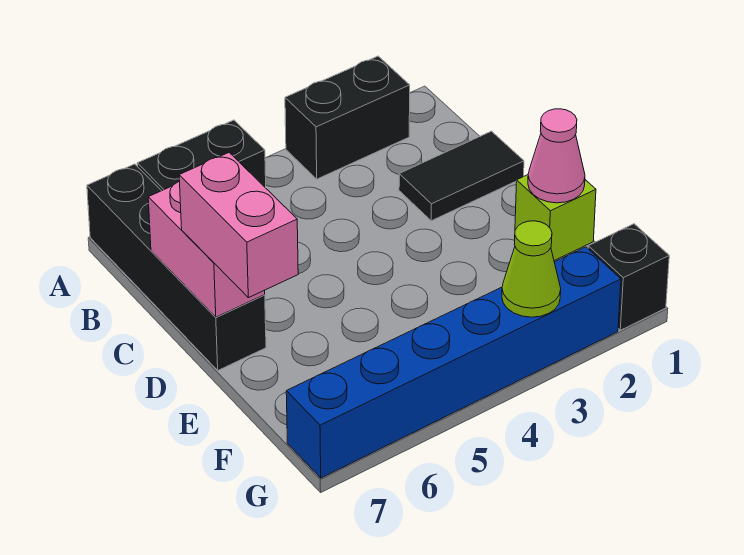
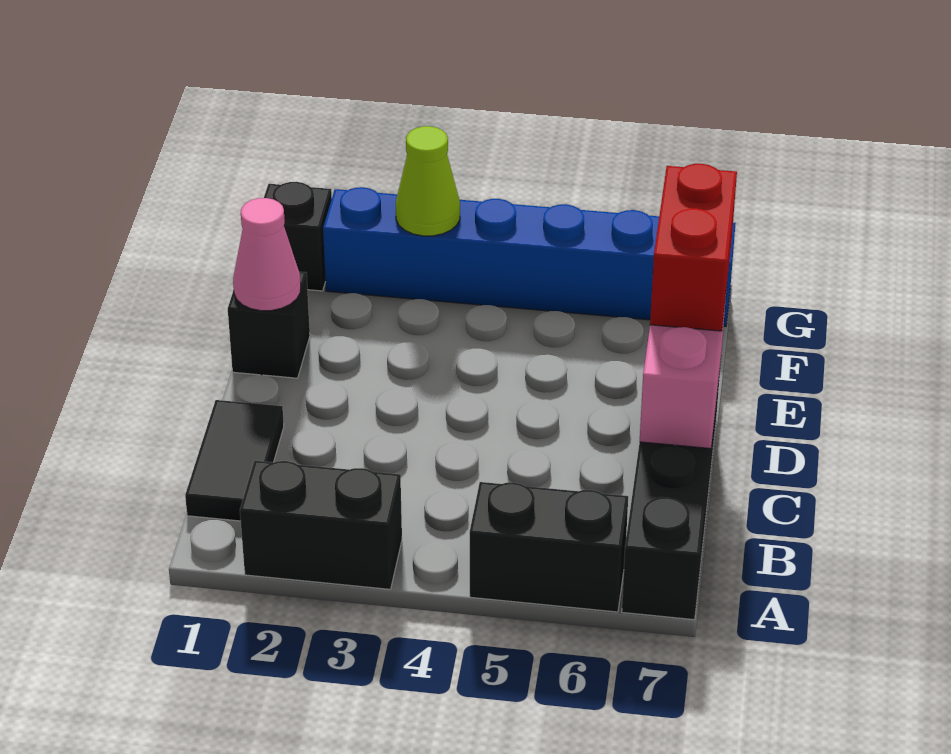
black tile C1:C2 level 1 -> black tile B1:C1 level 1
pink brick D7:E7 level 3 -> red brick D7:E7 level 3
lime brick E1 level 1 -> black brick E1 level 1

